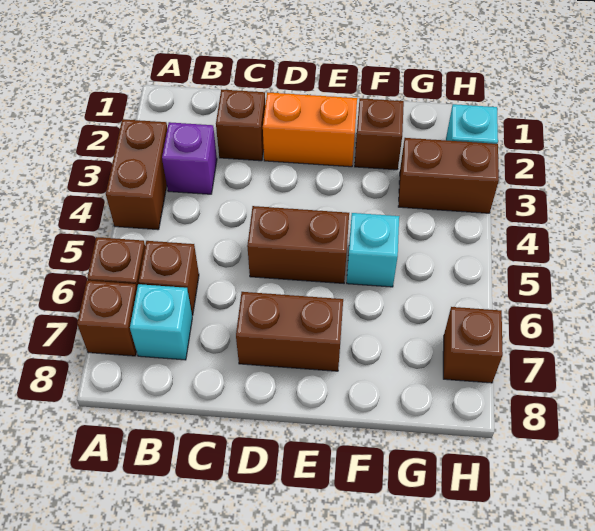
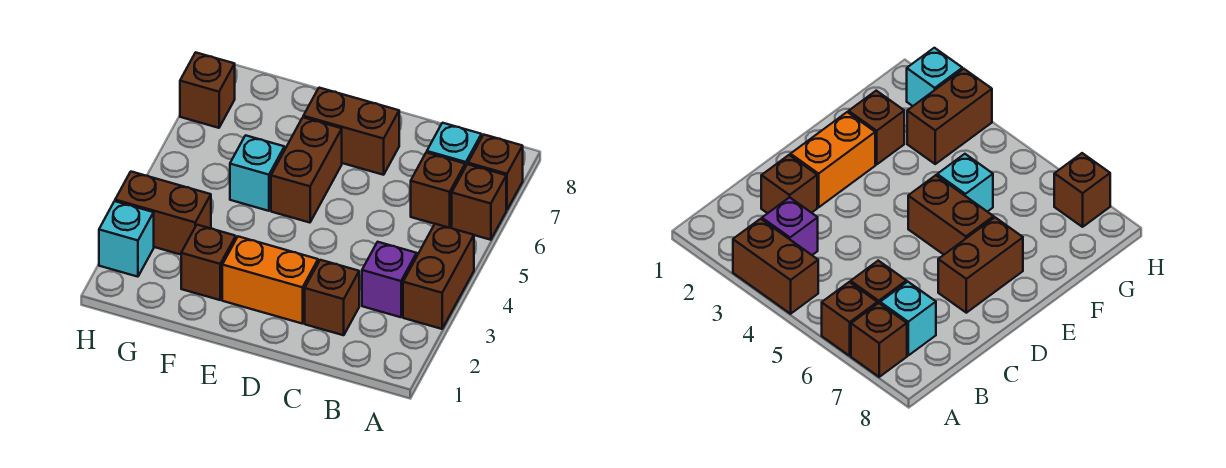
brown brick D5:E5 level 1 -> brown brick E5:E6 level 1

